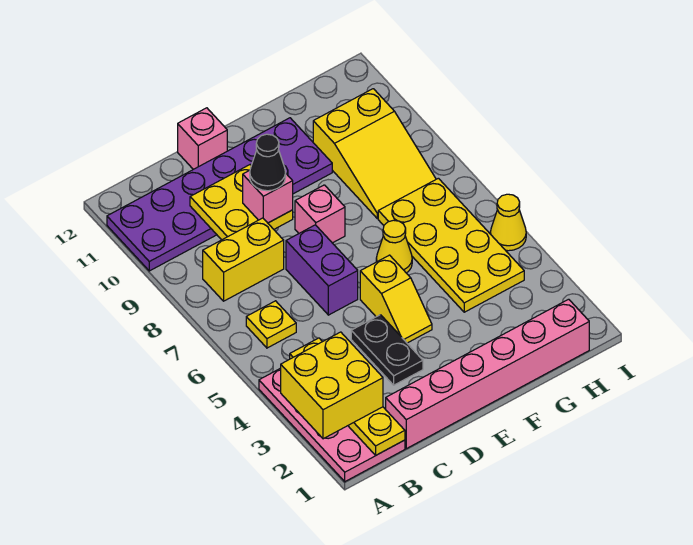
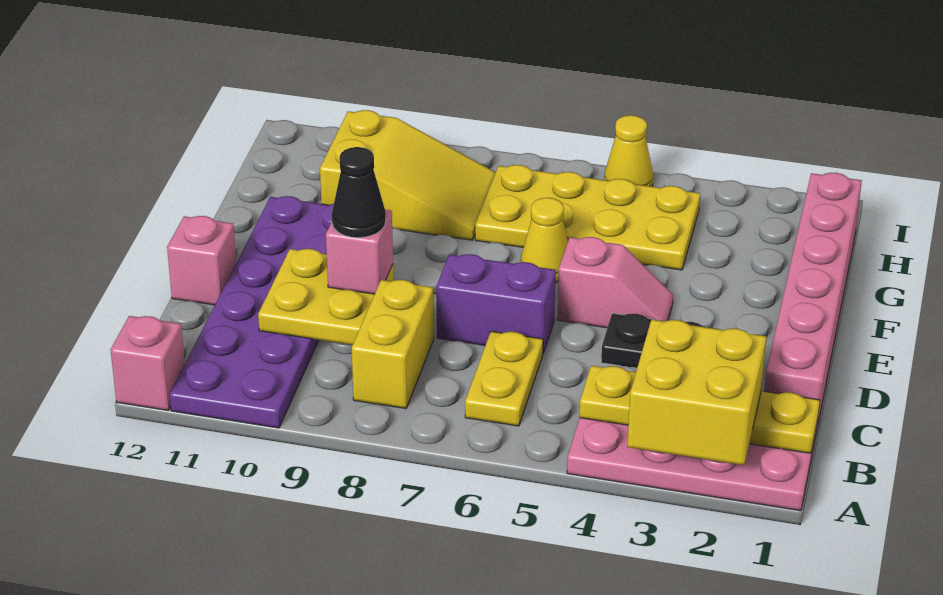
yellow plate B6 level 1 -> yellow plate B6:C6 level 1
yellow slope E4:E5 level 1 top 5 -> pink slope E4:E5 level 1 top 5
pink brick E8 level 1 -> pink brick A12 level 1

